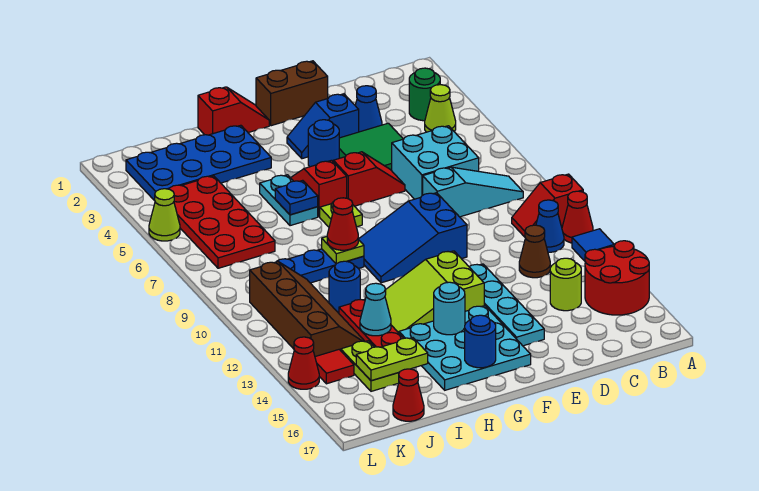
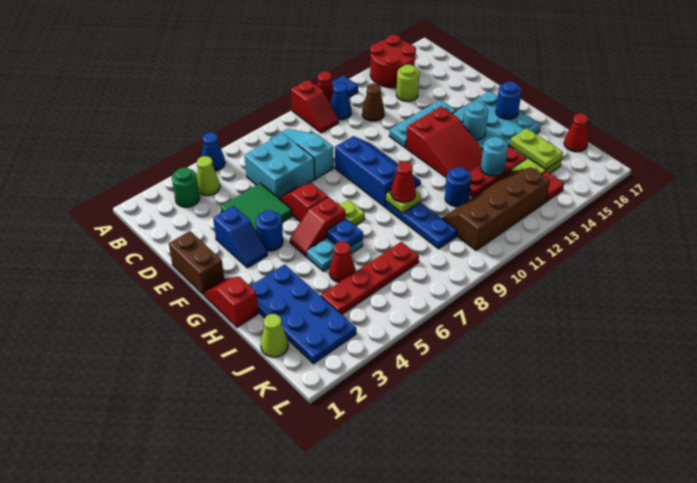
blue cone D3 level 1 -> blue cone A5 level 1
blue slope E9:G10 level 1 top E -> blue slope E9:G10 level 1 top 9
cyan plate E12:E15 level 1 -> cyan plate E12:E14 level 1
lime slope F12:H13 level 1 top F -> red slope F12:H13 level 1 top F
cyan cone I13 level 2 -> cyan round brick I13 level 2
red plate J4:K7 level 1 -> red plate J4:J7 level 1
lime cone L5 level 1 -> lime cone J1 level 1
red cone L14 level 1 -> red cone I5 level 1

